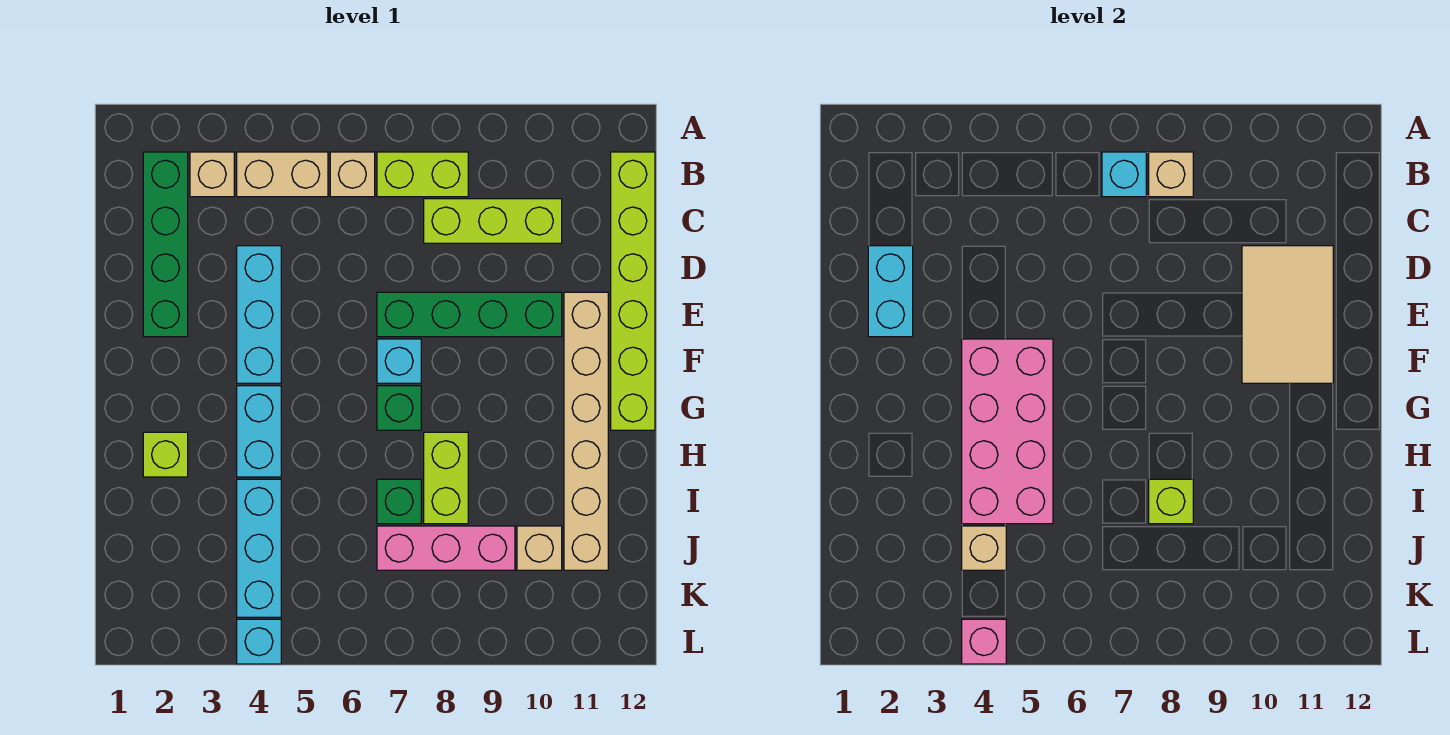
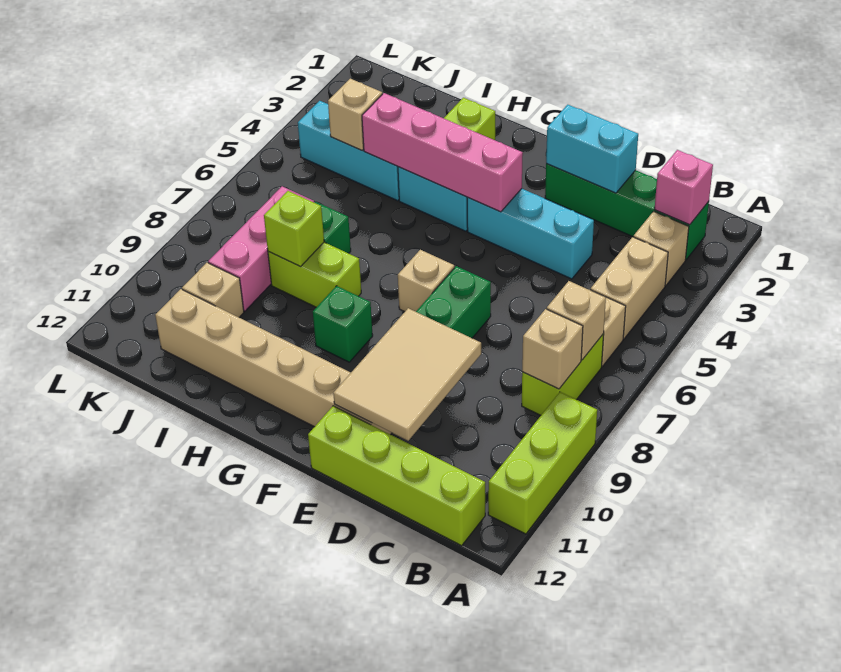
cyan brick B7 level 2 -> tan brick B7 level 2
lime brick B12:G12 level 1 -> lime brick B12:E12 level 1
lime brick C8:C10 level 1 -> lime brick A9:A11 level 1
tan tile D10:F11 level 2 -> tan tile D9:E11 level 2
pink brick F4:I5 level 2 -> pink brick F4:I4 level 2
cyan brick F7 level 1 -> tan brick F7 level 1
green brick G7 level 1 -> green brick G9 level 1
cyan brick L4 level 1 -> none
pink brick L4 level 2 -> pink brick B2 level 2

